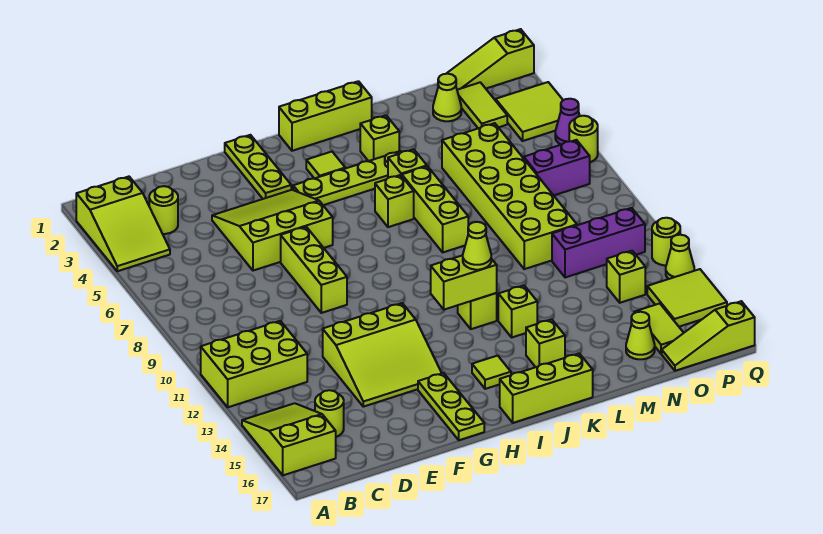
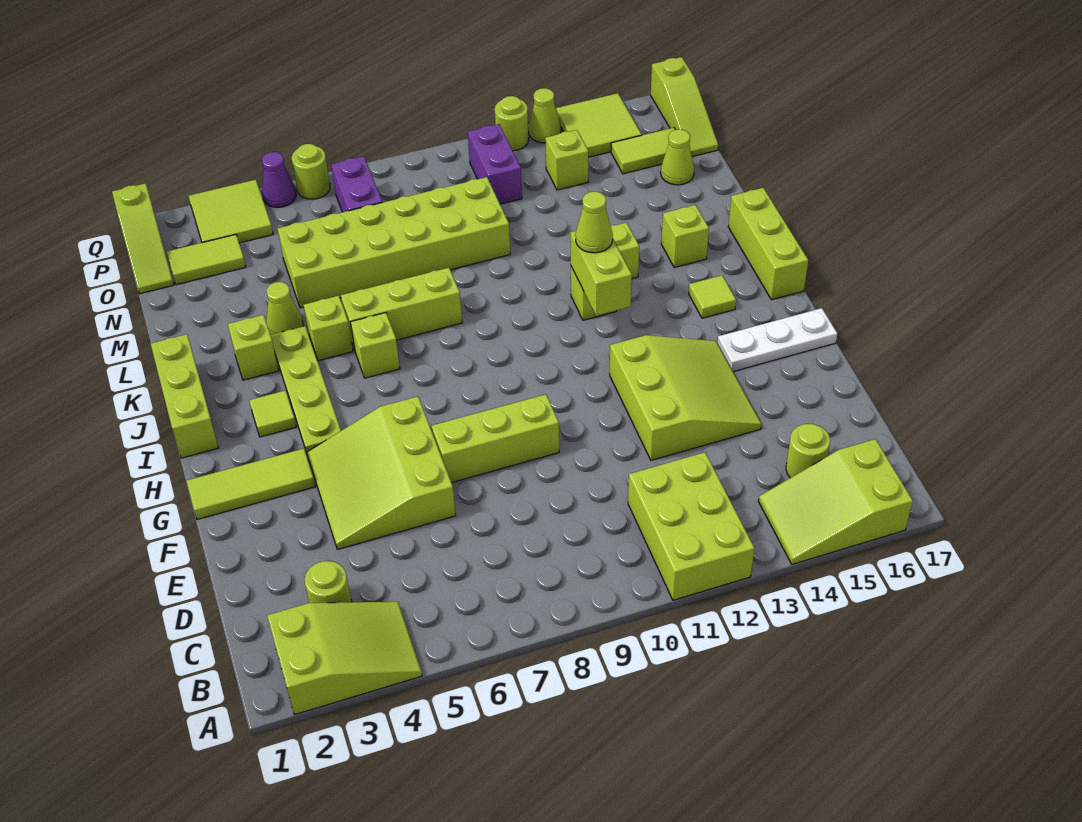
lime plate G1:G3 level 1 -> lime tile G1:G3 level 1
lime plate G15:G17 level 1 -> white plate G15:G17 level 1
lime cone N2 level 1 -> lime cone L4 level 1
purple brick N11:P11 level 1 -> purple brick O11:P11 level 1

